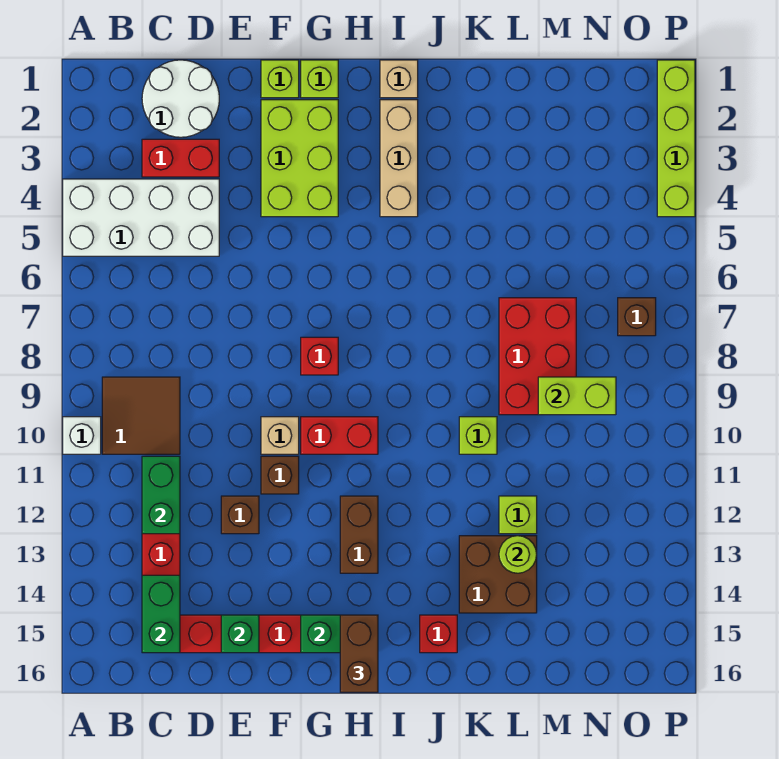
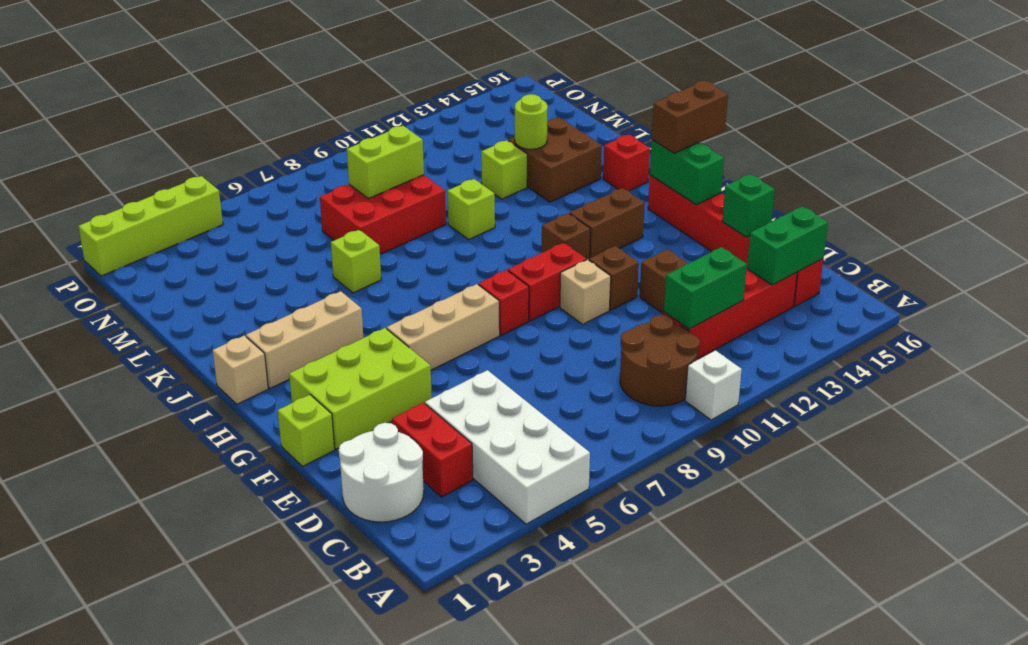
brown tile B9:C10 level 1 -> brown round brick B9:C10 level 1
lime brick G1 level 1 -> lime brick K6 level 1
none -> tan brick G5:G7 level 1
red brick G10:H10 level 1 -> red brick G9:G10 level 1
lime brick M9:N9 level 2 -> lime brick M8:M9 level 2
brown brick O7 level 1 -> brown brick H11 level 1

